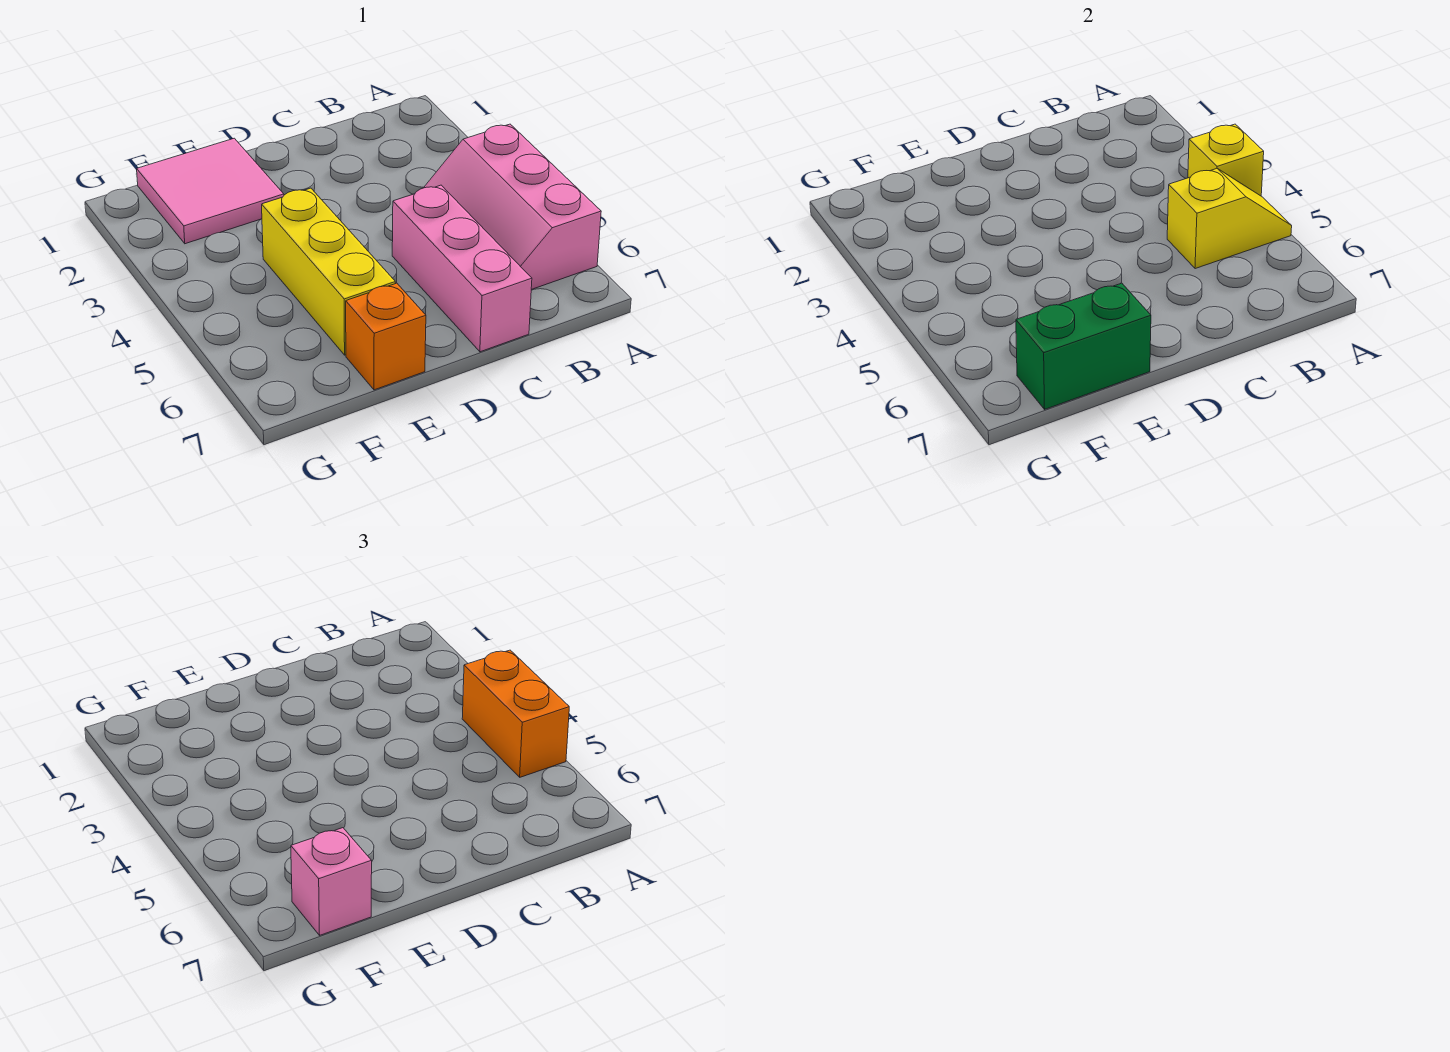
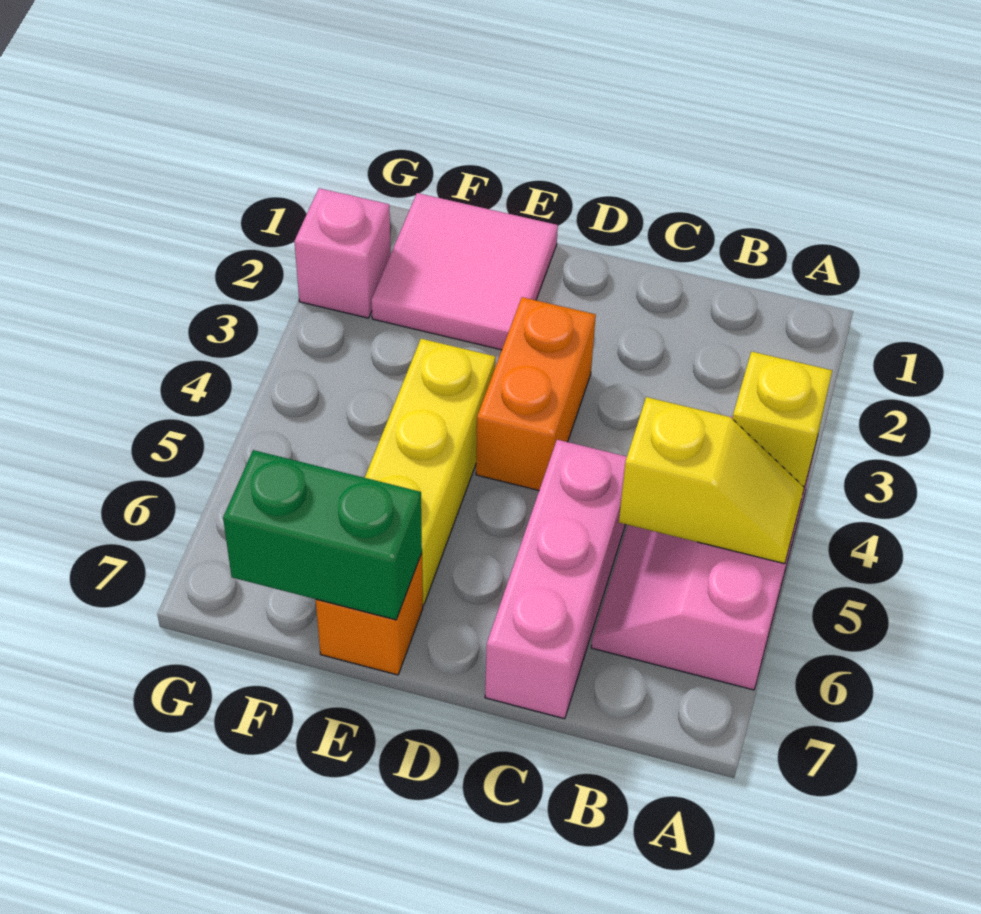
orange brick A4:A5 level 3 -> orange brick D3:D4 level 1
pink brick F7 level 3 -> pink brick G2 level 1

